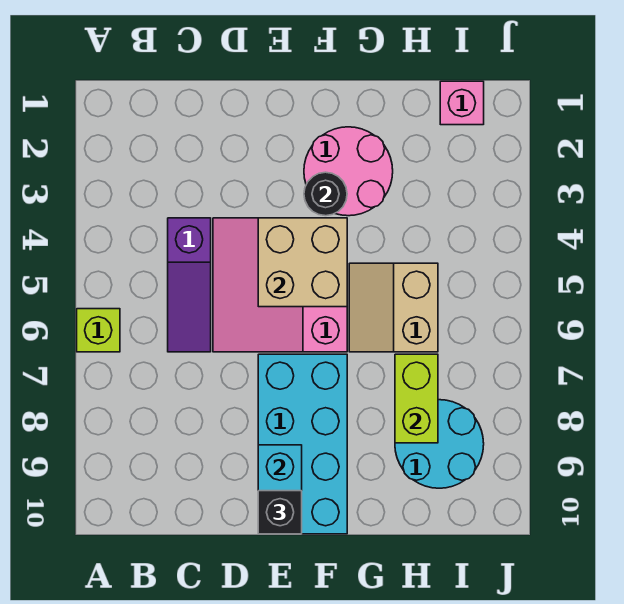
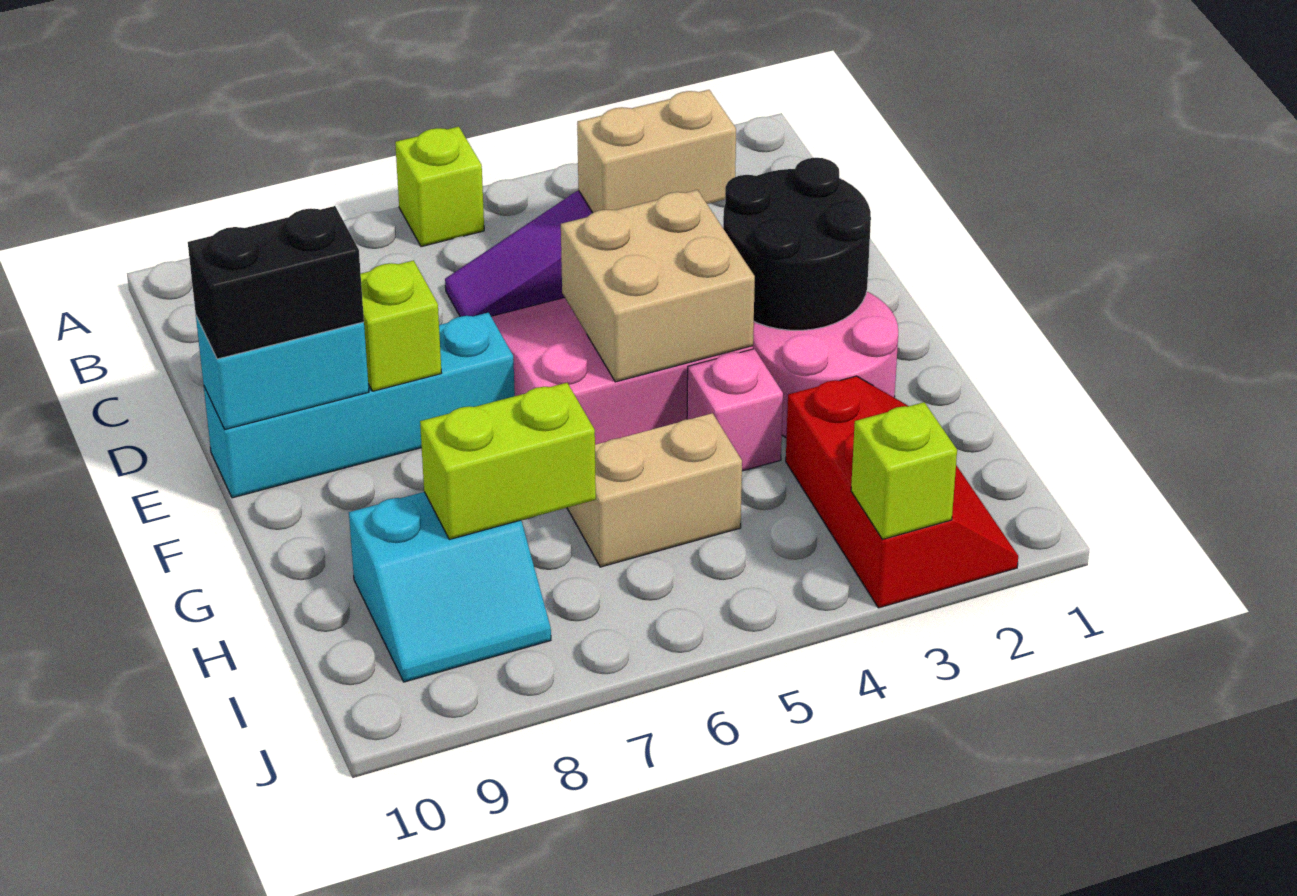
none -> tan brick C3:C4 level 2
cyan brick E7:F10 level 1 -> cyan brick E7:E10 level 1
none -> lime brick E8 level 2
black brick E10 level 3 -> black brick E9:E10 level 3
black round brick F3 level 2 -> black round brick E2:F3 level 2
none -> red slope H2:J3 level 1 top 3
cyan round brick H8:I9 level 1 -> cyan slope H8:I9 level 1 top H
pink brick I1 level 1 -> pink brick G4 level 1
none -> lime brick J3 level 2

